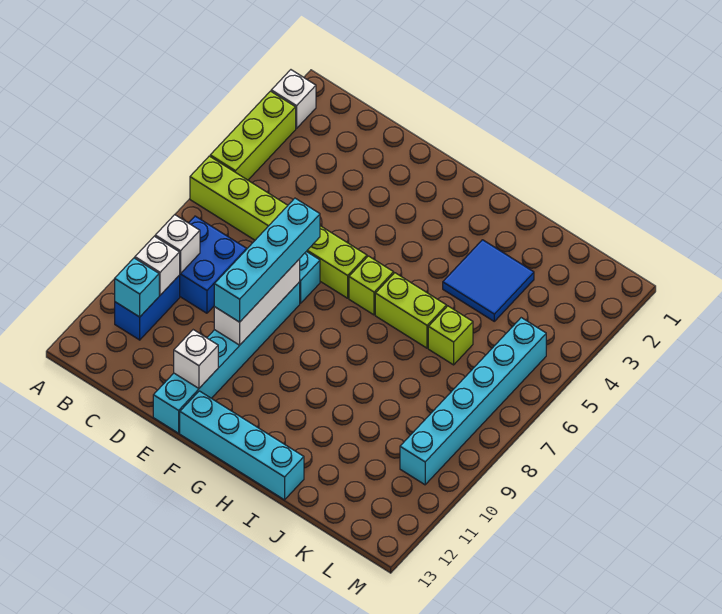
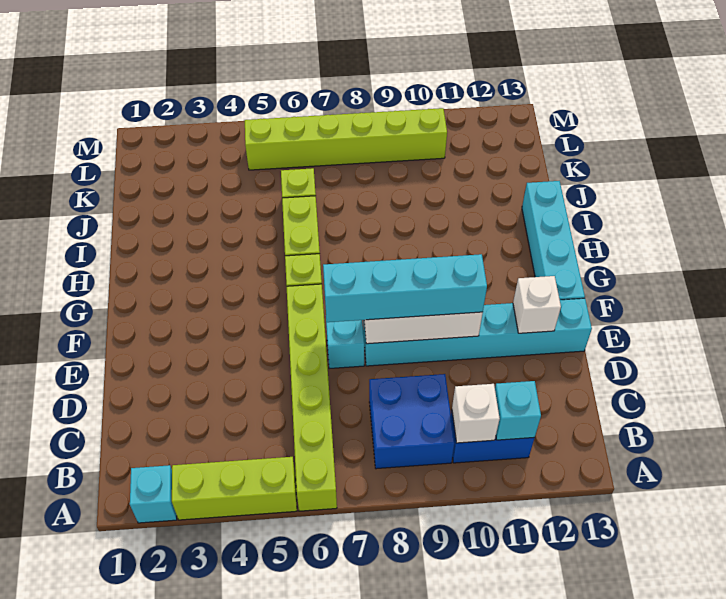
white brick A2 level 1 -> cyan brick A2 level 1
white brick B9 level 2 -> none
blue tile I3:J4 level 1 -> none
cyan brick L5:L10 level 1 -> lime brick L5:L10 level 1

